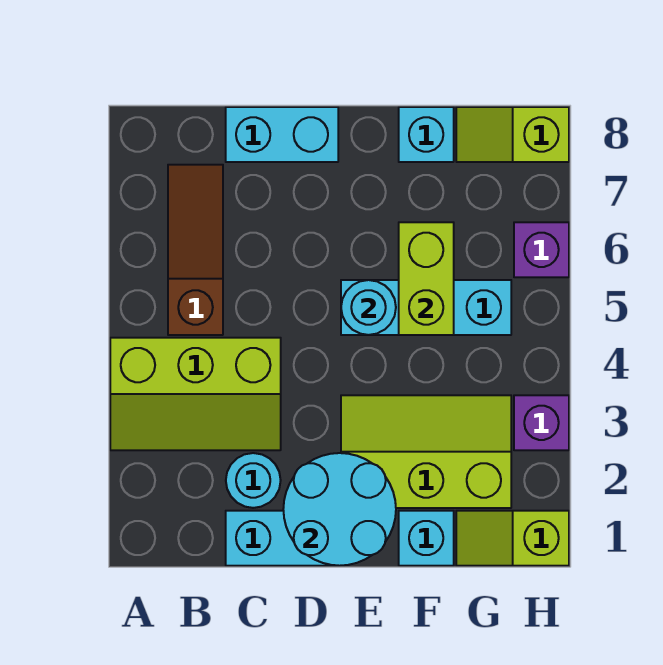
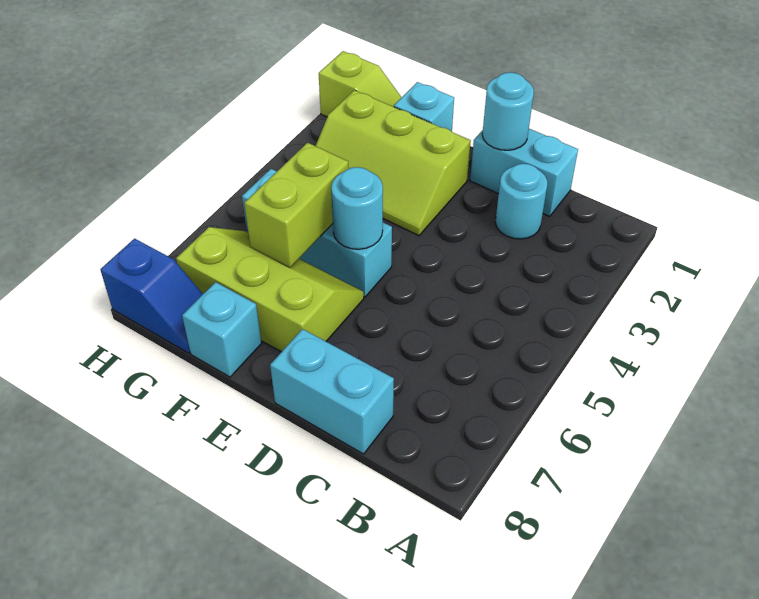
lime slope A3:C4 level 1 top 4 -> lime slope E6:G7 level 1 top 7
brown slope B5:B7 level 1 top 5 -> none
cyan round brick D1:E2 level 2 -> cyan round brick D1 level 2
lime slope G8:H8 level 1 top H -> blue slope G8:H8 level 1 top H
purple brick H3 level 1 -> none
purple brick H6 level 1 -> none

